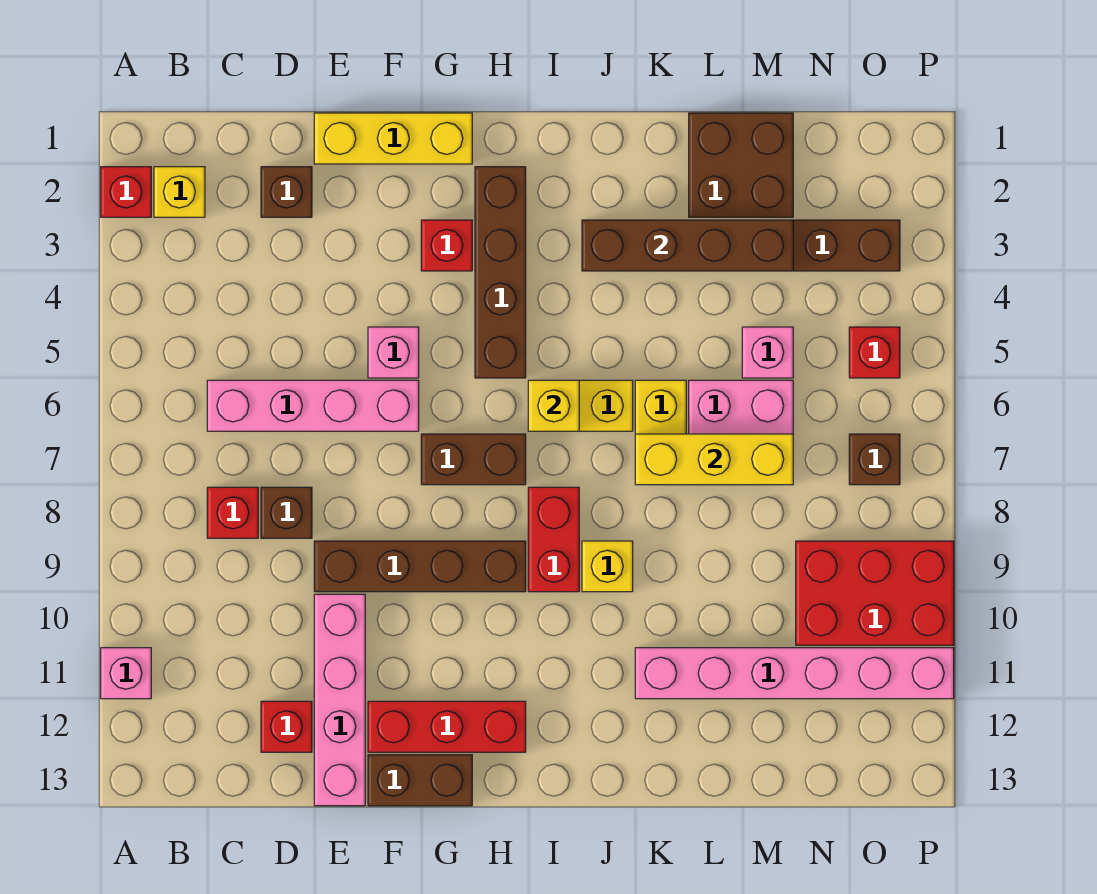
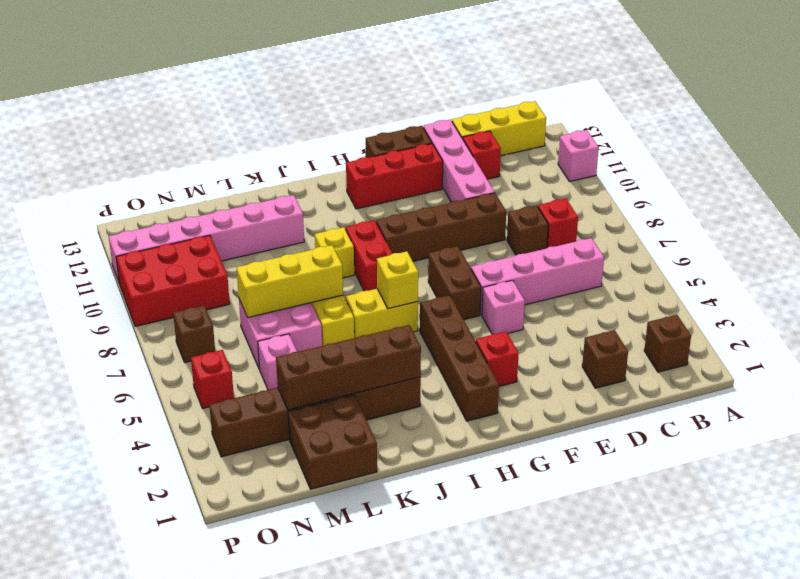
red brick A2 level 1 -> none
yellow brick B2 level 1 -> brown brick B2 level 1
yellow brick E1:G1 level 1 -> yellow brick B13:D13 level 1
brown brick G7:H7 level 1 -> brown brick G6:G7 level 1

